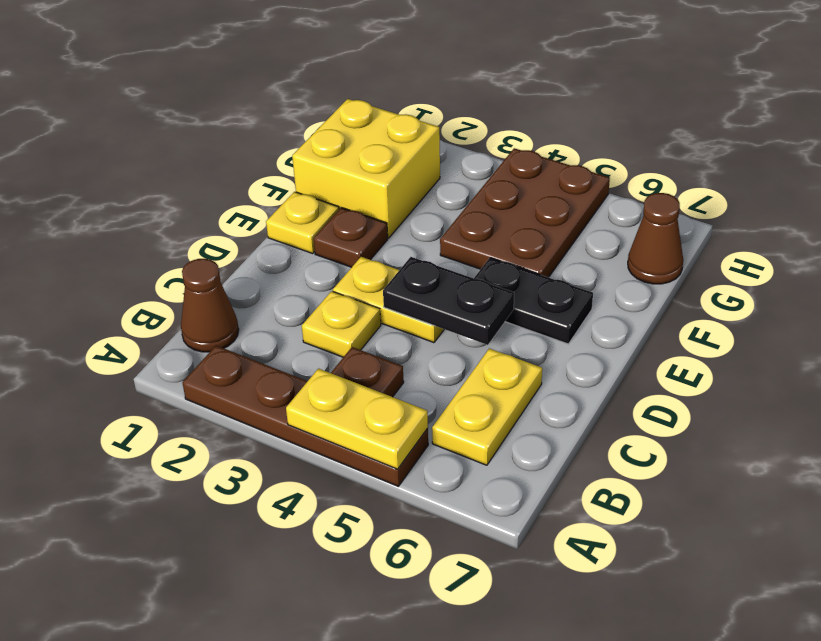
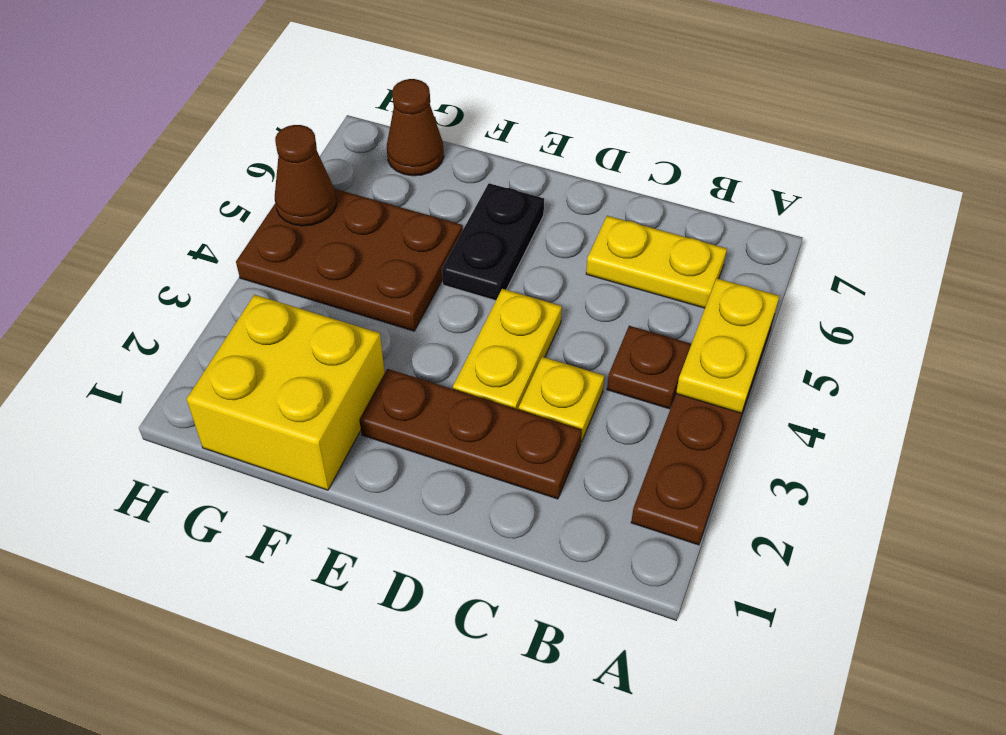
brown cone B1 level 1 -> brown cone H5 level 2
black plate D4:D5 level 2 -> none
yellow plate E1 level 1 -> none
brown plate E2 level 1 -> brown plate C2:E2 level 1

